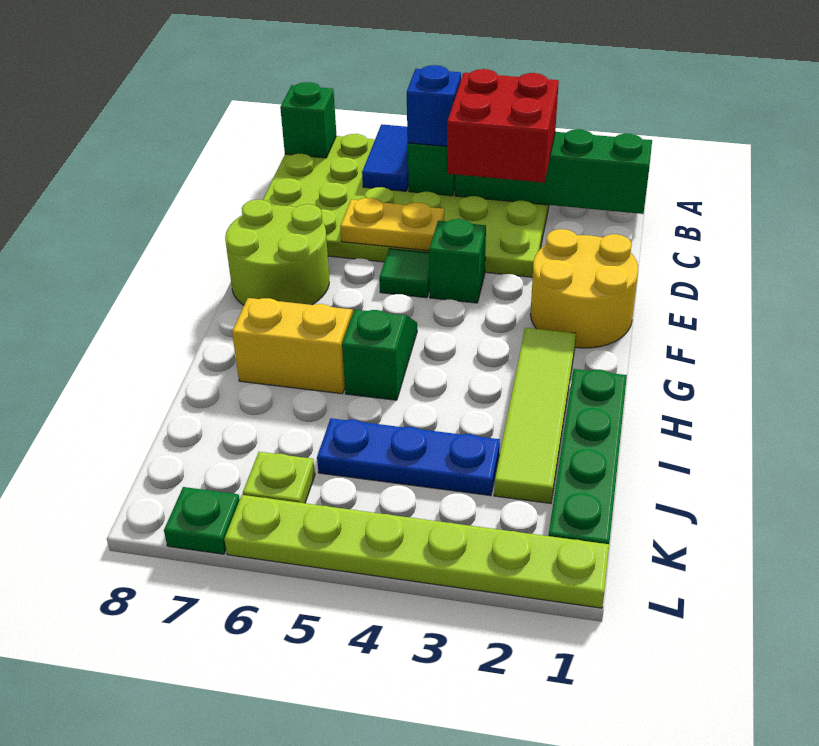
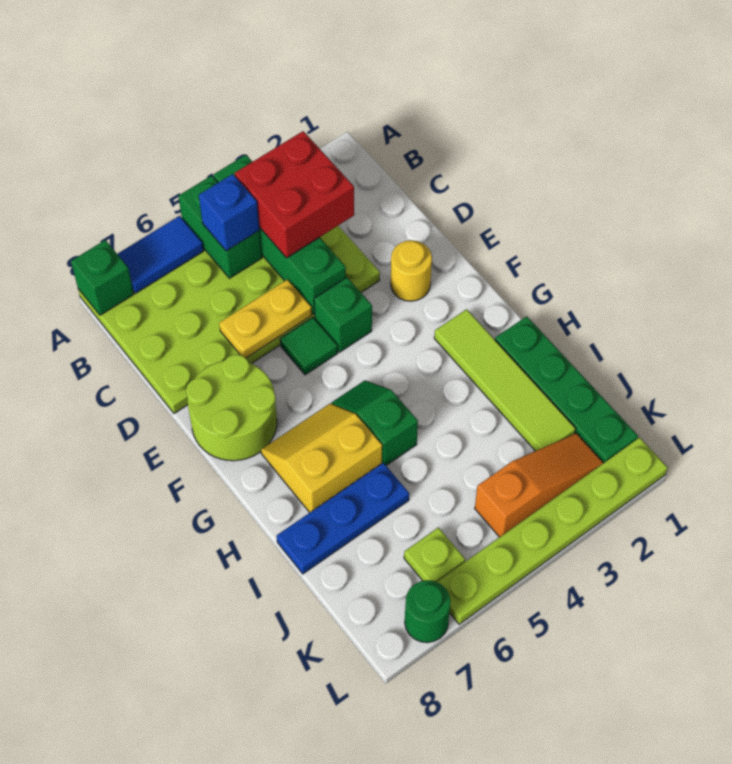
blue tile A6:B6 level 2 -> blue tile A6:A7 level 2
green brick B1:B4 level 2 -> green brick A4:D4 level 2
yellow round brick E1:F2 level 1 -> yellow round brick E2 level 1
blue plate J3:J5 level 1 -> blue plate I6:I8 level 1
none -> orange slope K2:K4 level 1 top 4
green plate L7 level 1 -> green round brick L7 level 1

